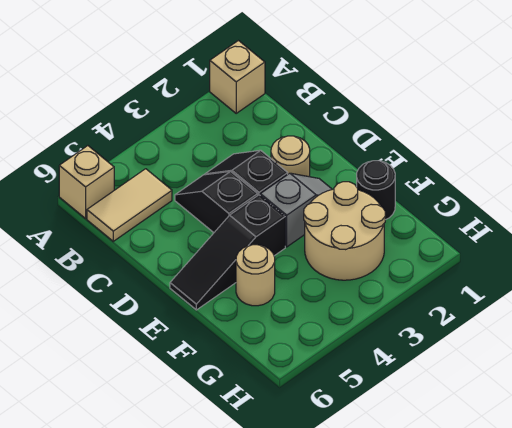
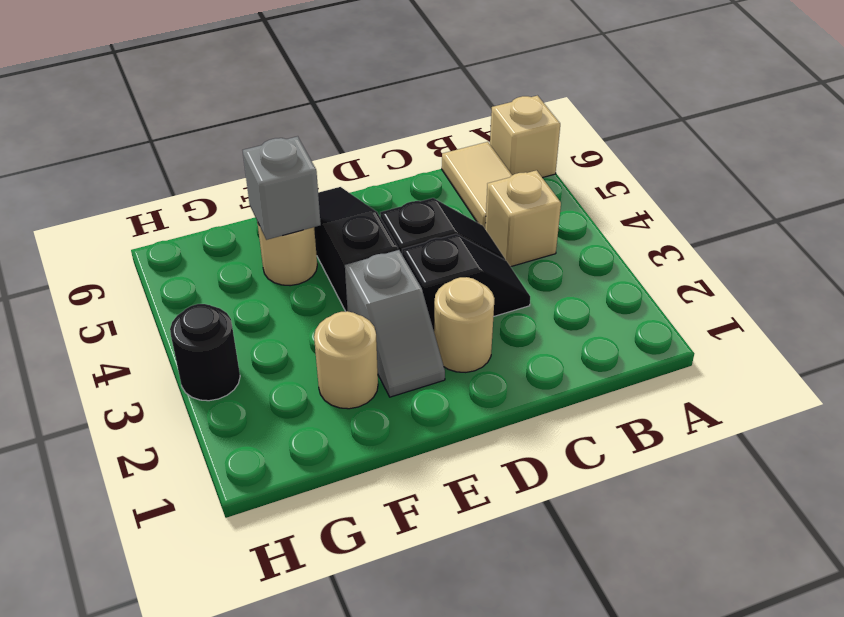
tan brick A1 level 1 -> tan brick B4 level 1
black round brick F1 level 1 -> black round brick H3 level 1
tan round brick F2:G3 level 1 -> tan round brick F2 level 1
none -> grey brick F5 level 2

